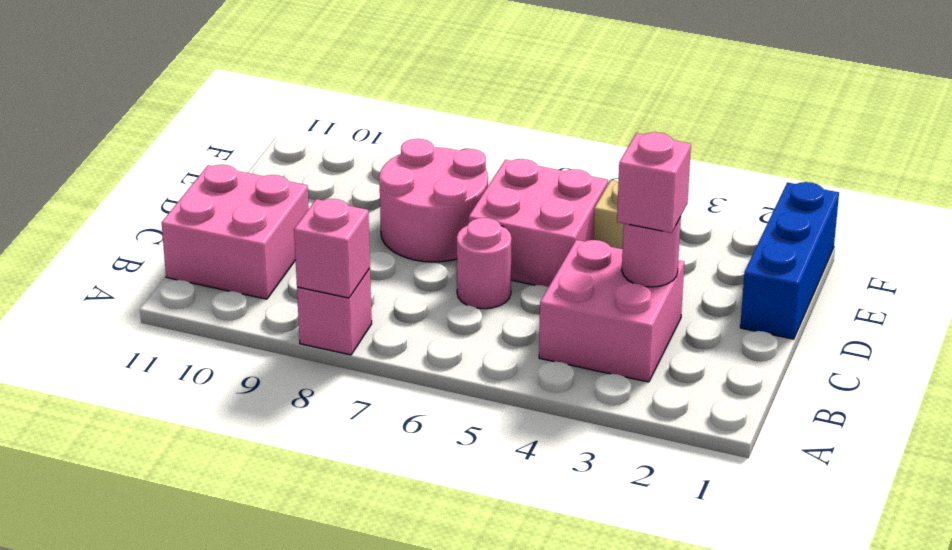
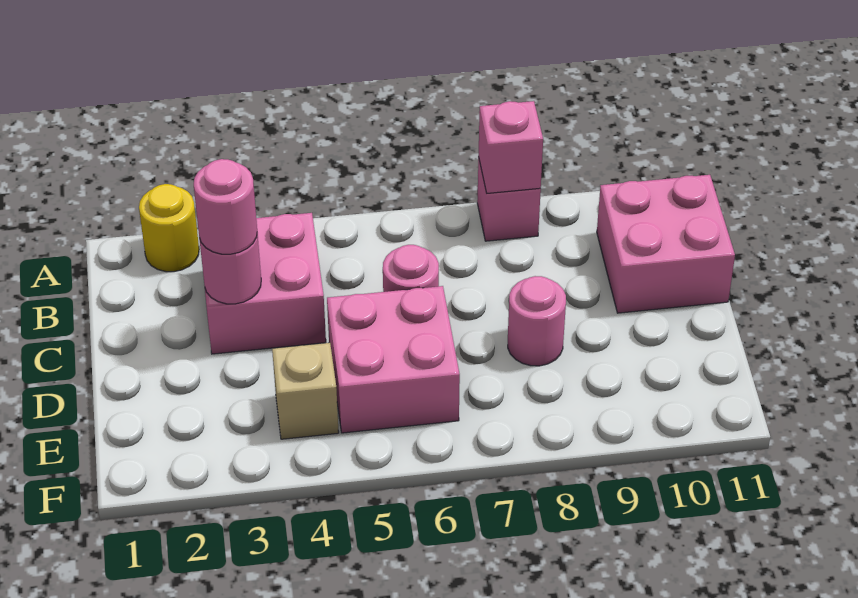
none -> yellow round brick A2 level 1
pink brick C3 level 3 -> pink round brick C3 level 3
blue brick D1:F1 level 1 -> none
pink round brick D7:E8 level 1 -> pink round brick D8 level 1

